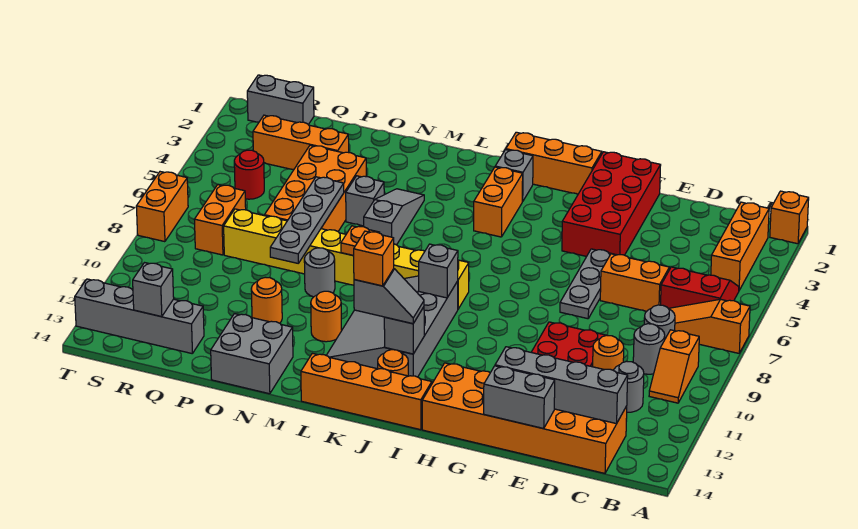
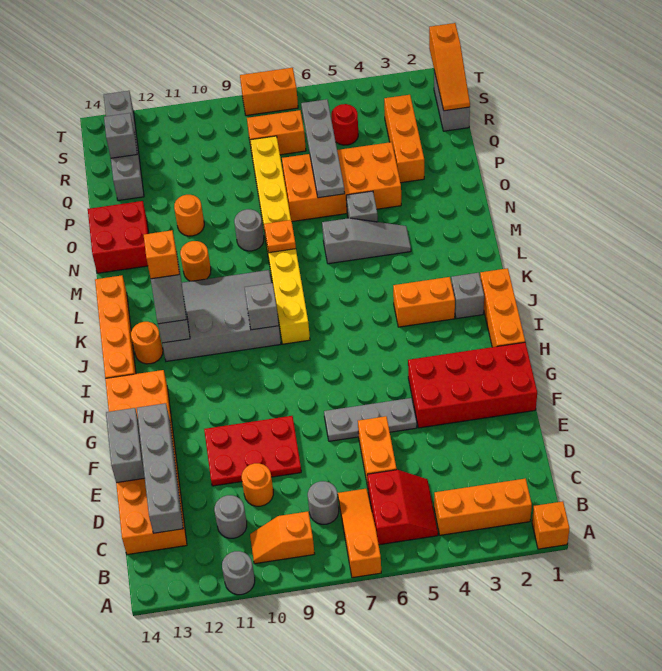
grey round brick C9 level 1 -> grey round brick A11 level 1
grey brick N13:O14 level 1 -> red brick N13:O14 level 1
grey plate O6:O9 level 2 -> grey plate O6:R6 level 2
none -> orange slope R1:T1 level 2 top T

